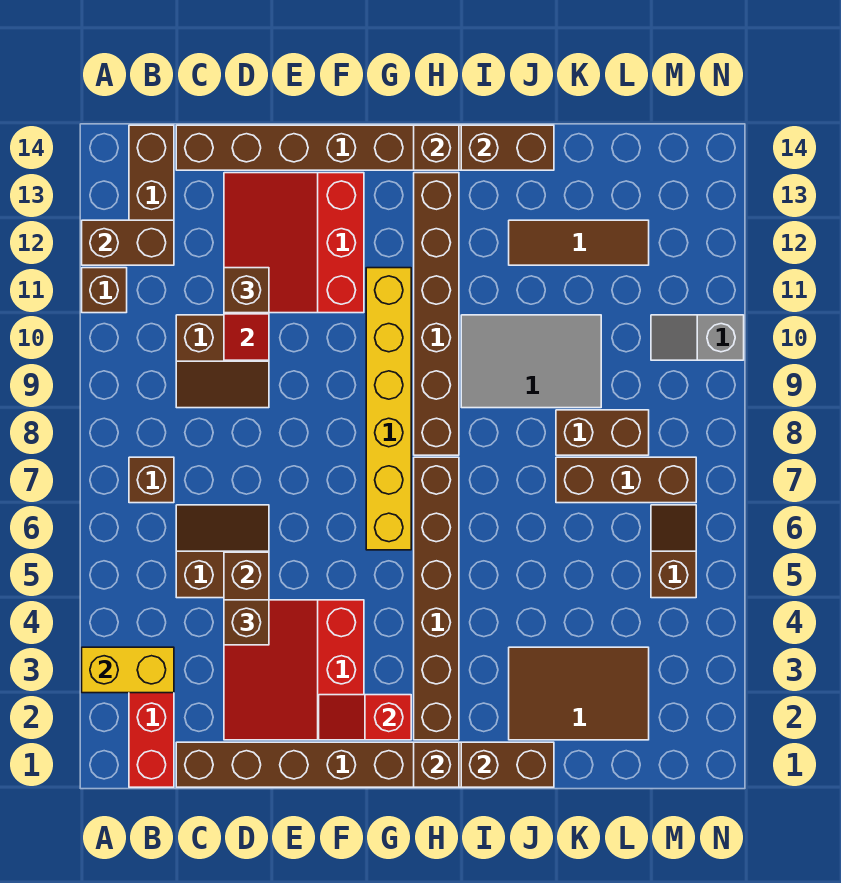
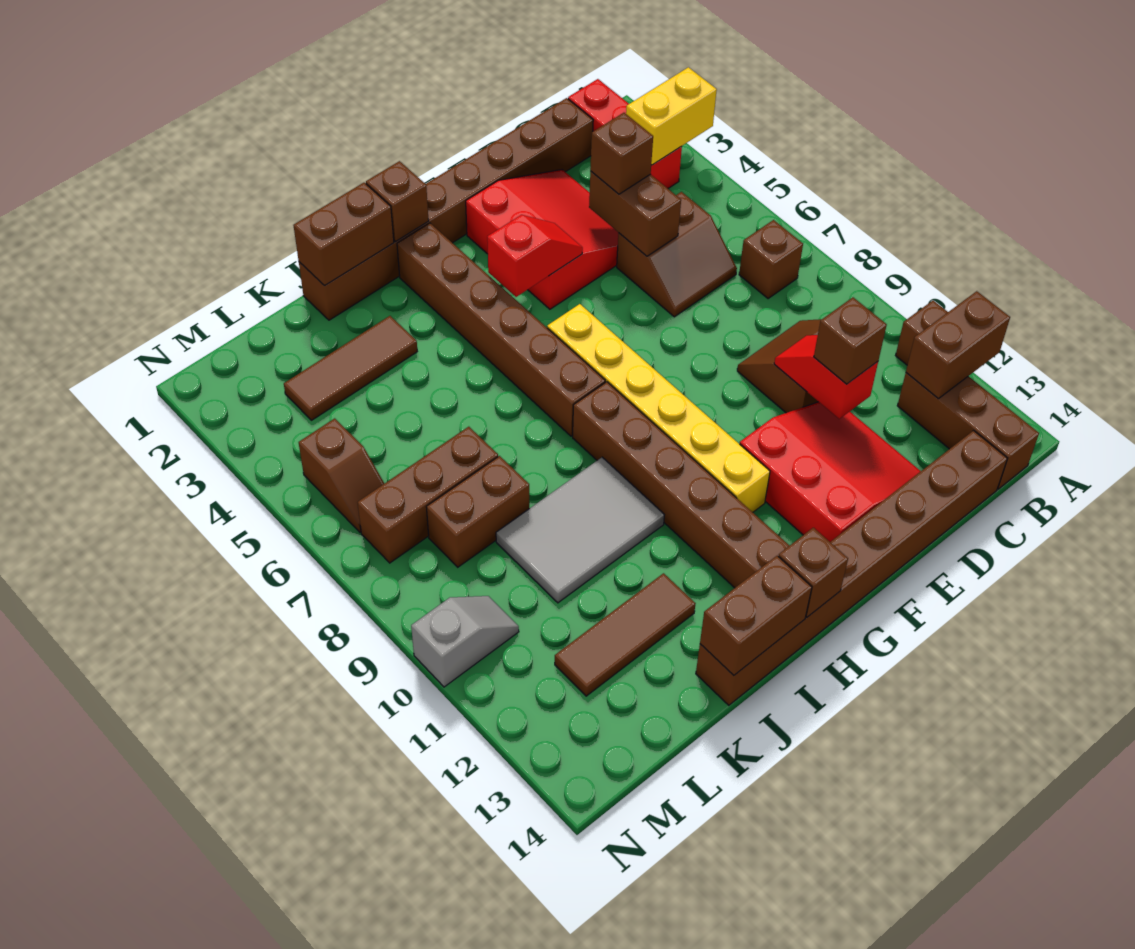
red slope F2:G2 level 2 top G -> red slope F4:G4 level 2 top G
brown tile J2:L3 level 1 -> brown tile J3:L3 level 1

